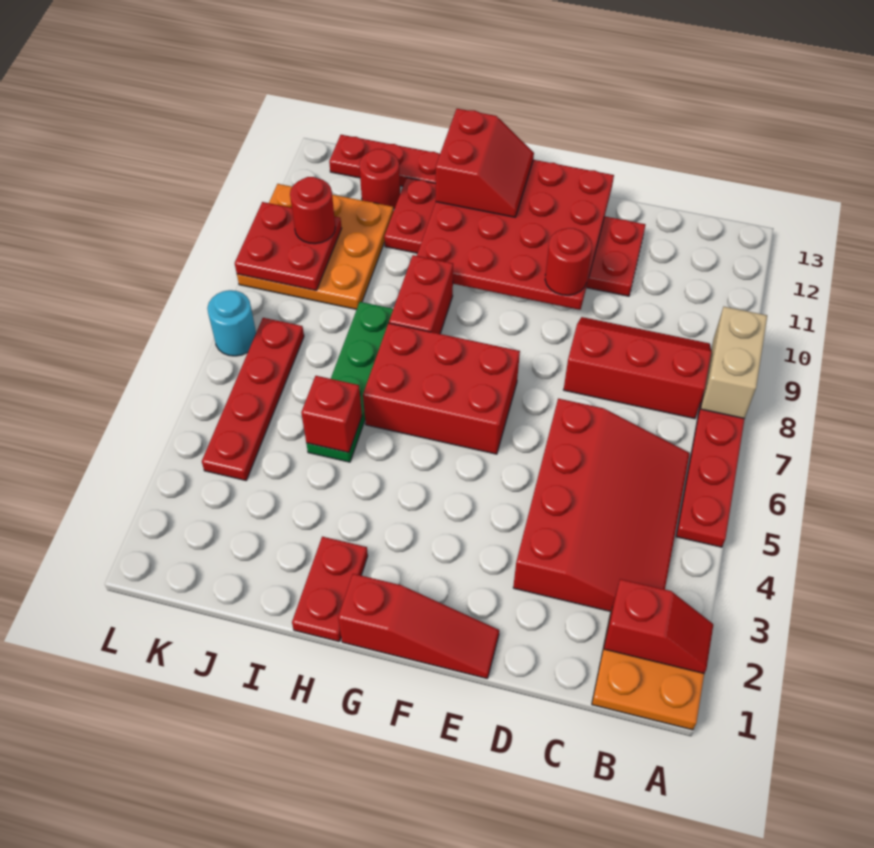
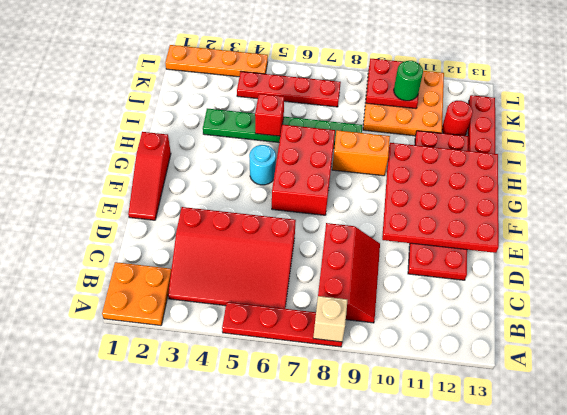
red slope A2:B2 level 2 top B -> none
tan brick A8:A9 level 2 -> tan brick A8 level 2
red round brick E10 level 3 -> none
red slope G12:H13 level 3 top H -> none
red plate H1:H2 level 1 -> none
red brick H8:H9 level 1 -> orange brick H8:H9 level 1
green plate I5:I8 level 1 -> green plate I3:I8 level 1
red round brick K10 level 3 -> green round brick K10 level 3
none -> orange plate L1:L4 level 1
cyan round brick L7 level 1 -> cyan round brick G5 level 1

